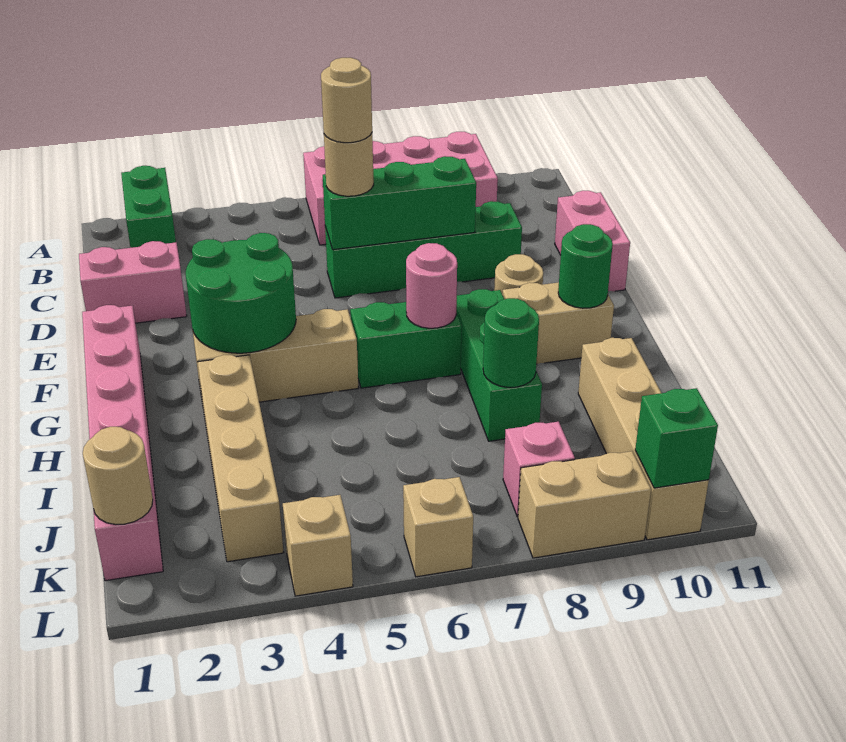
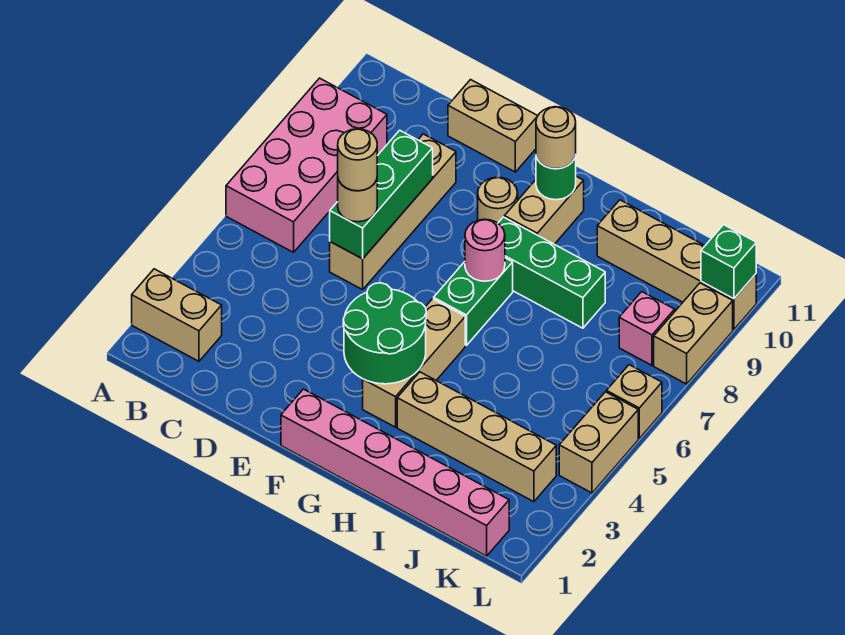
green brick A2:B2 level 1 -> tan brick A2:B2 level 1
pink brick D1:D2 level 1 -> none
green brick D6:D9 level 1 -> tan brick D6:D9 level 1
pink brick D11:E11 level 1 -> tan brick D11:E11 level 1
green round brick I8 level 2 -> none
tan round brick K1 level 2 -> tan round brick G10 level 3
tan brick L4 level 1 -> tan brick L4:L5 level 1

